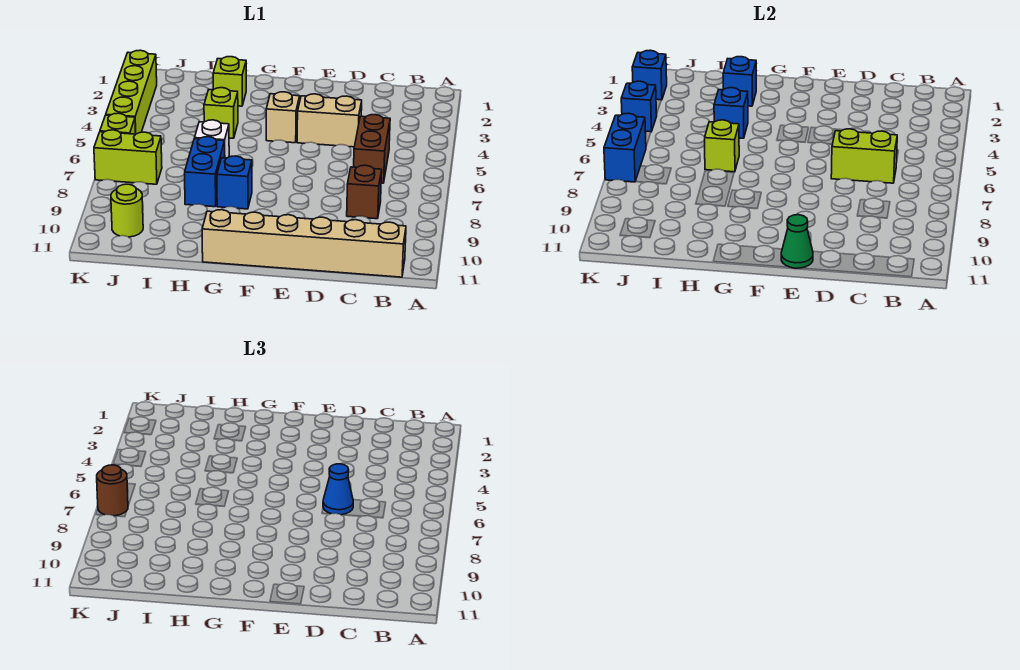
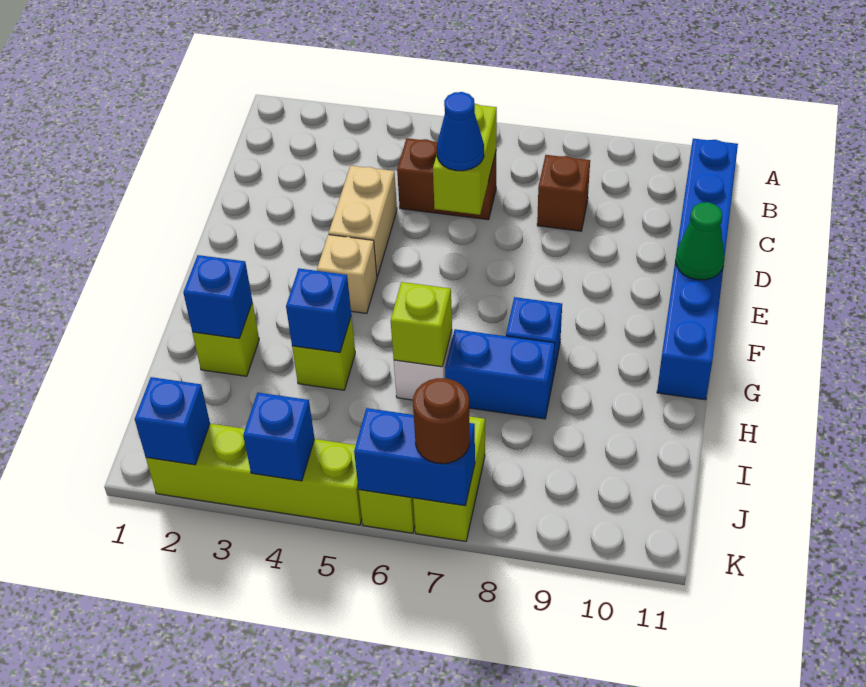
tan brick B11:G11 level 1 -> blue brick B11:G11 level 1
lime round brick J10 level 1 -> none

